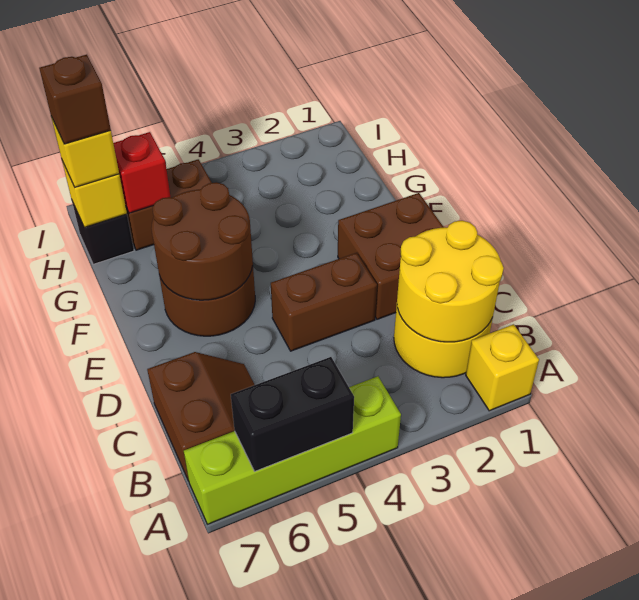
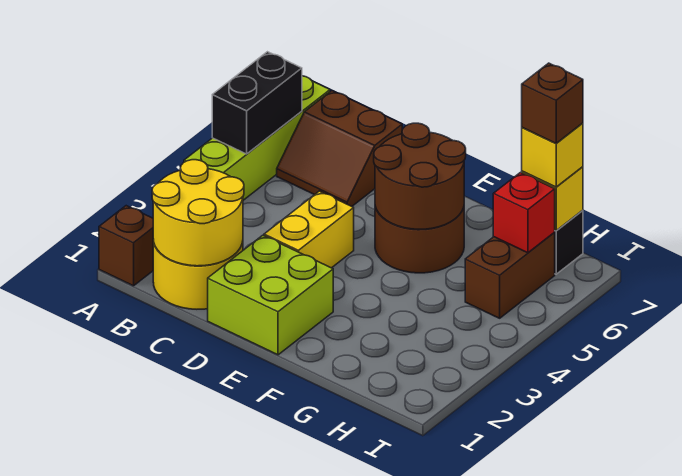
yellow brick A1 level 1 -> brown brick A1 level 1
brown brick D1:E2 level 1 -> lime brick D1:E2 level 1
brown brick D3:D4 level 1 -> yellow brick D3:D4 level 1

